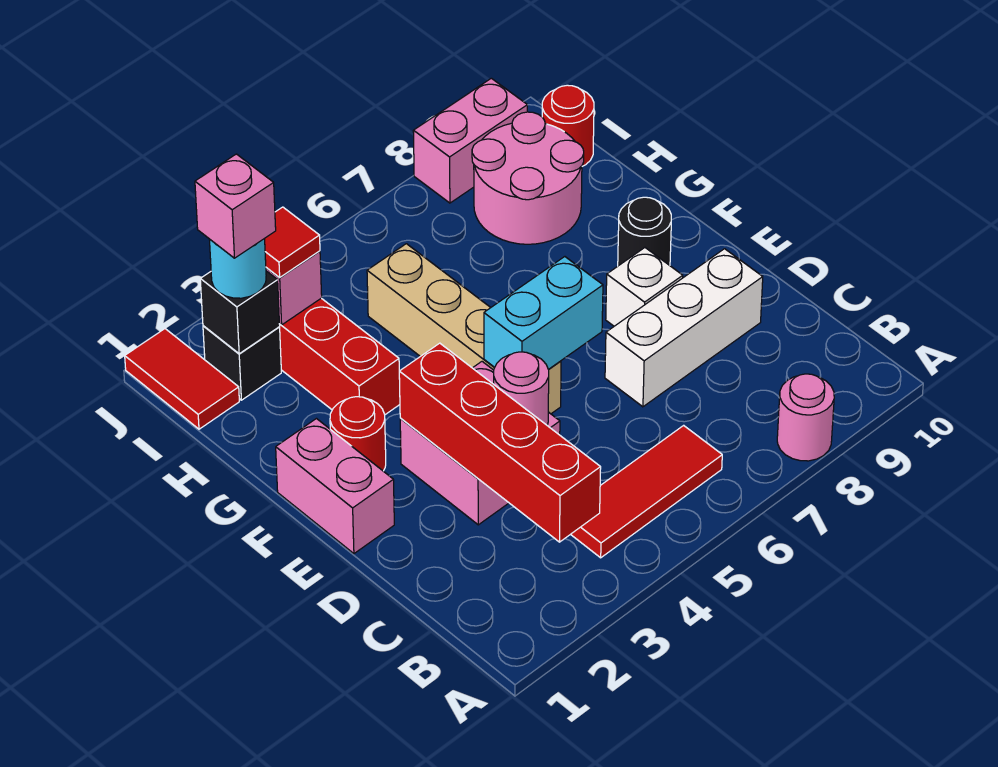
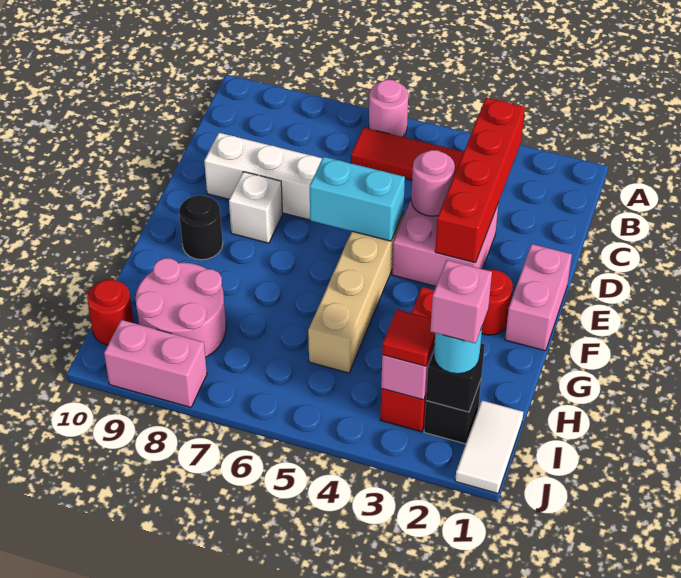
pink round brick A8 level 1 -> pink round brick A6 level 1
red tile I1:J1 level 1 -> white tile I1:J1 level 1

